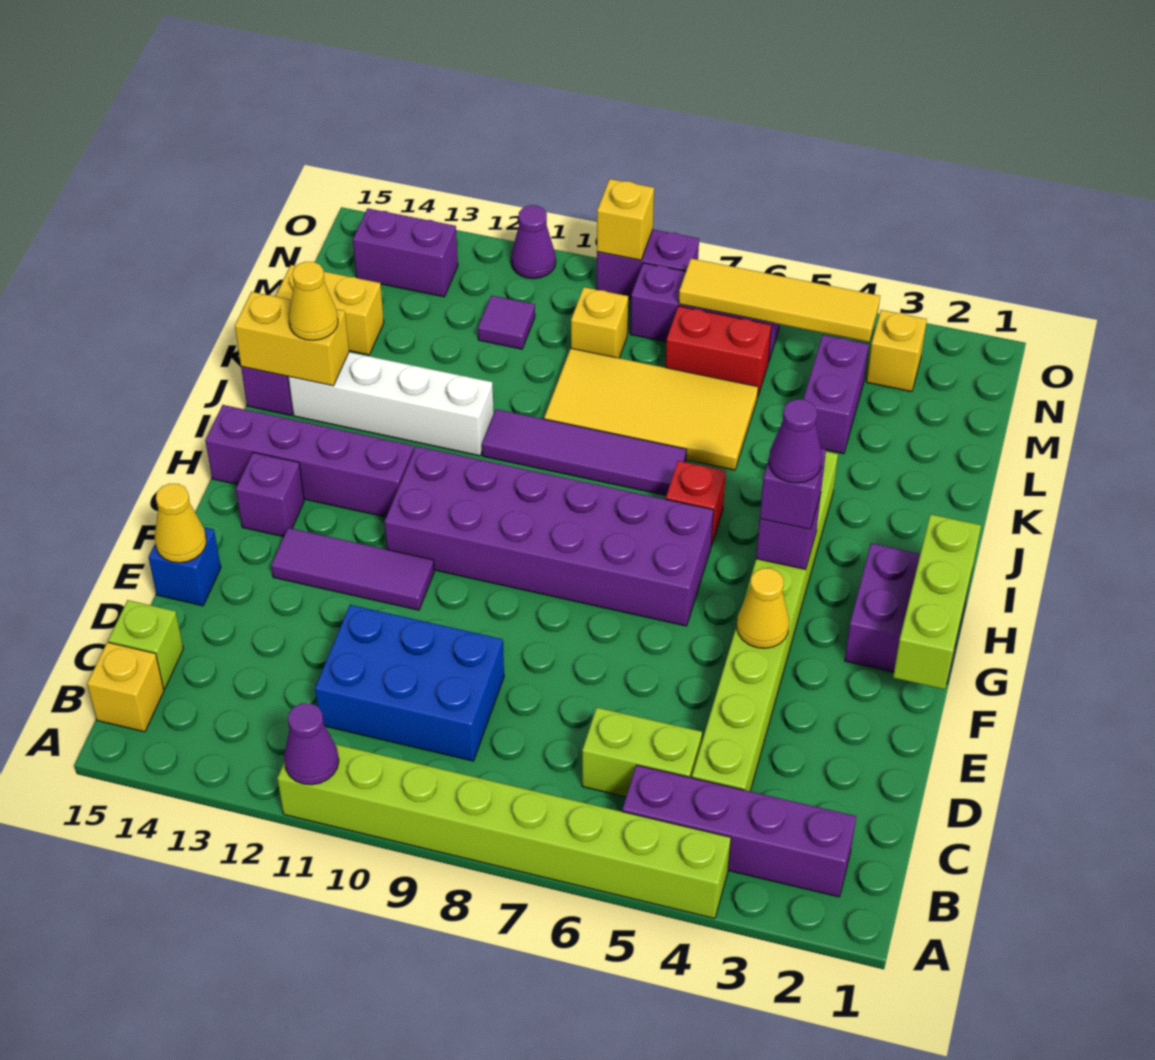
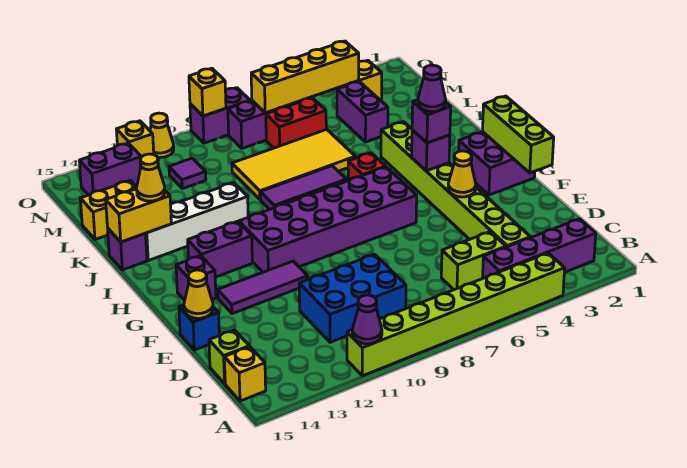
purple brick H12:H15 level 1 -> purple brick H12:H13 level 1
purple tile J7:J10 level 1 -> purple tile J7:J9 level 1
yellow brick M9 level 1 -> yellow brick O12 level 1
yellow tile N4:N7 level 2 -> yellow brick N4:N7 level 2
purple cone O11 level 1 -> yellow cone O11 level 1

